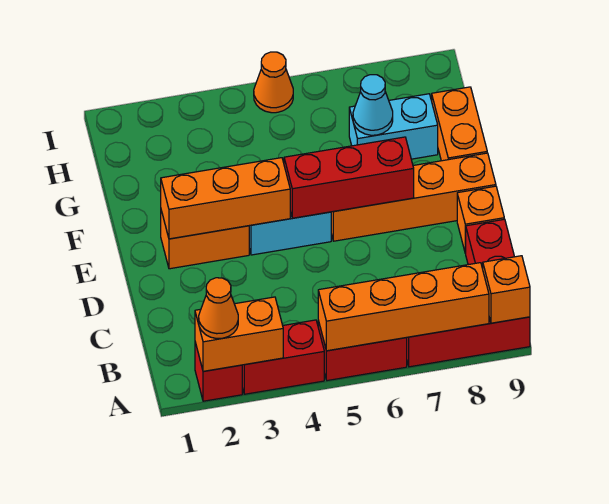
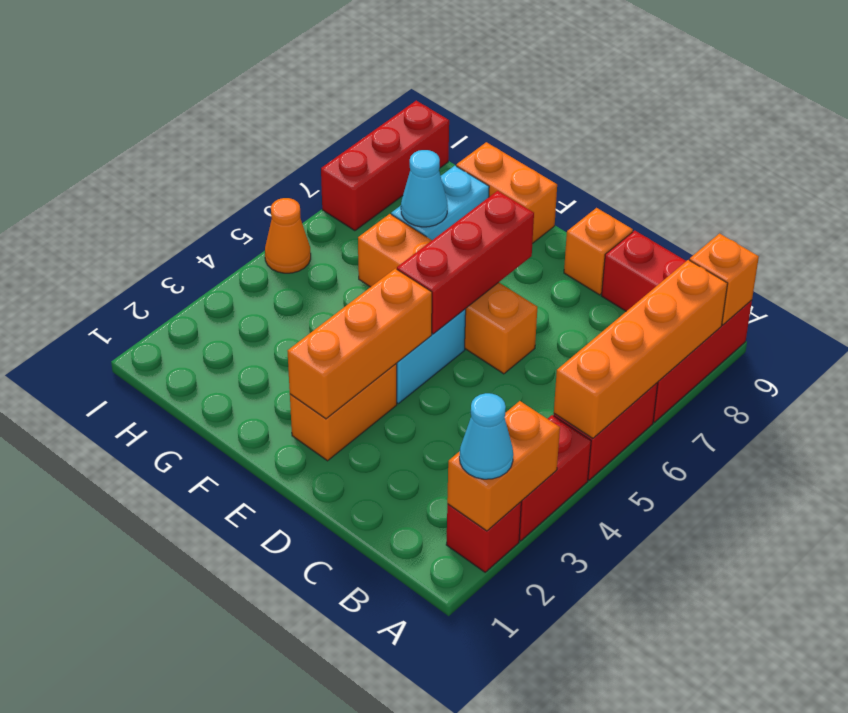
orange cone A2 level 3 -> cyan cone A2 level 3
orange brick E6:E9 level 1 -> orange brick D6:G6 level 1
none -> red brick I7:I9 level 1

